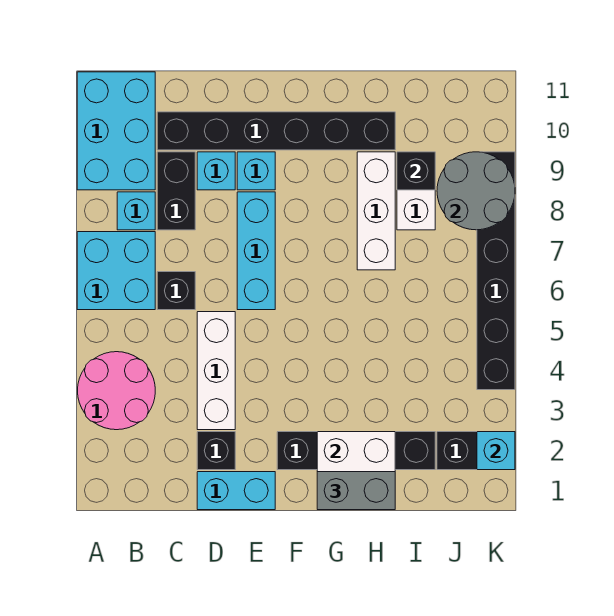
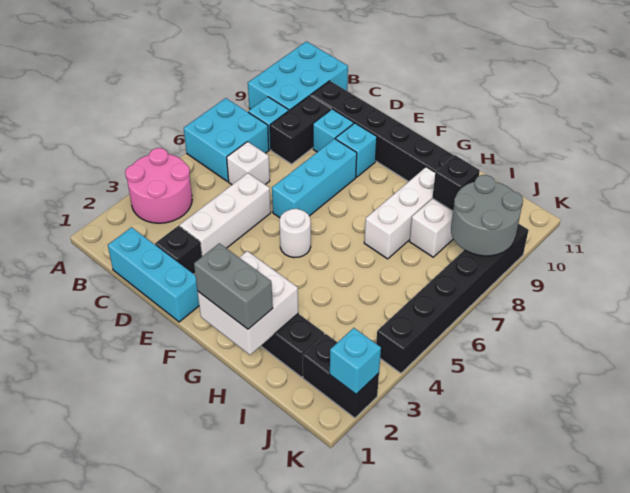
black brick C6 level 1 -> white brick C6 level 1
cyan brick D1:E1 level 1 -> cyan brick C1:E1 level 1
none -> white round brick F5 level 1

